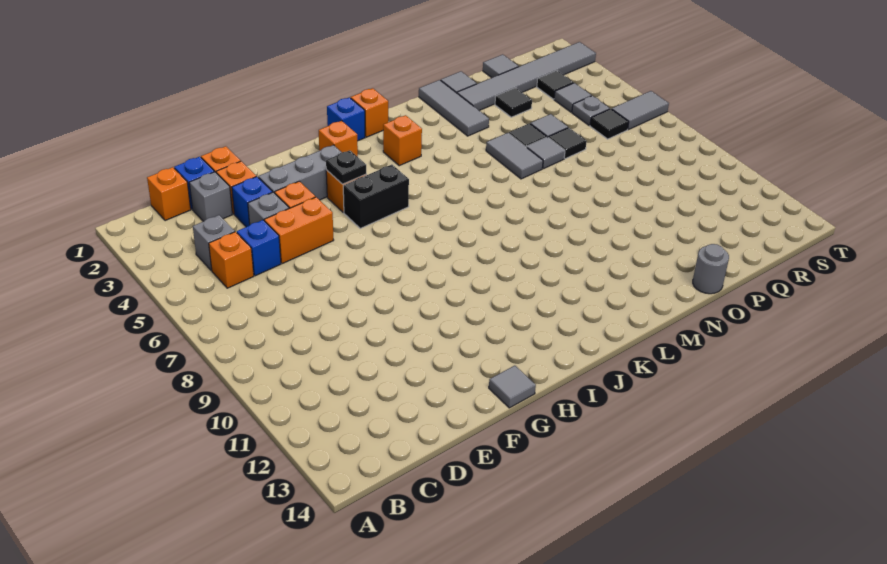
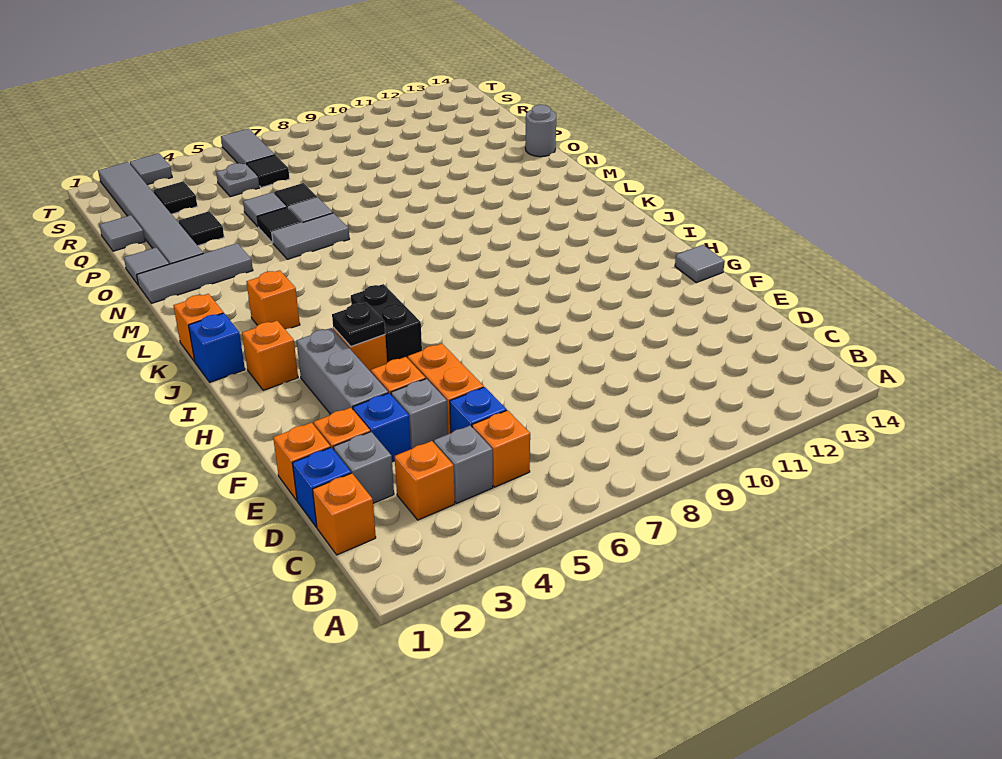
none -> orange brick C3 level 1
grey tile R4 level 1 -> grey tile T3 level 1

